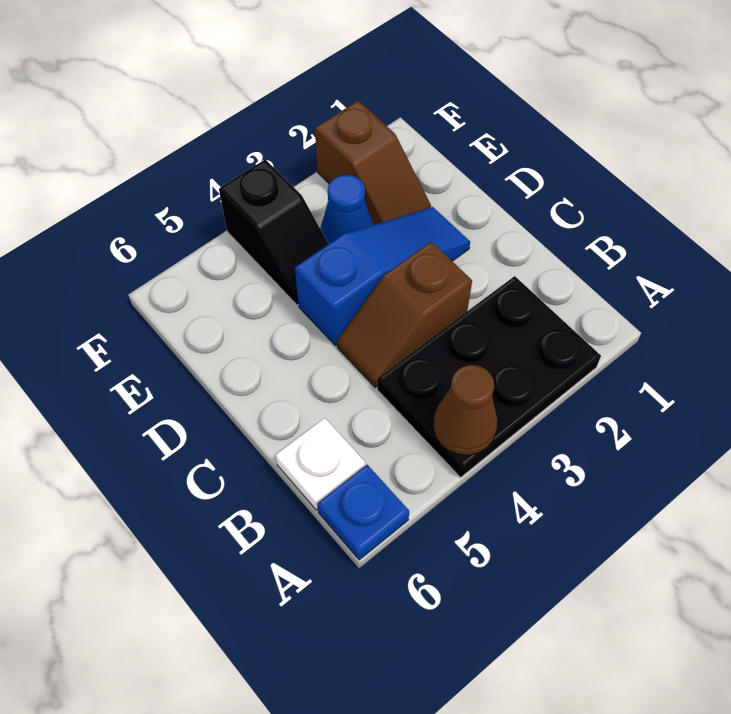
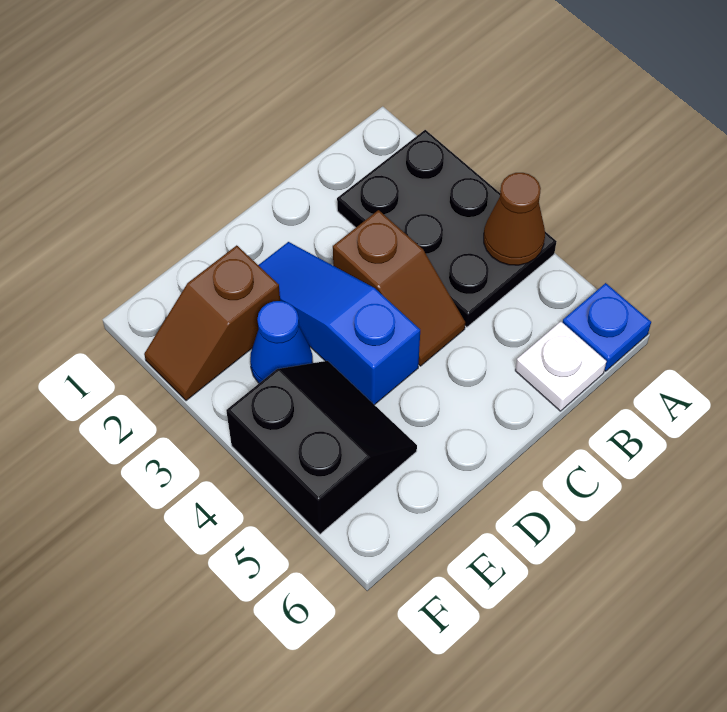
brown slope E2:F2 level 1 top F -> brown slope E2:F2 level 1 top E
black slope E4:F4 level 1 top F -> black slope E4:F5 level 1 top F

